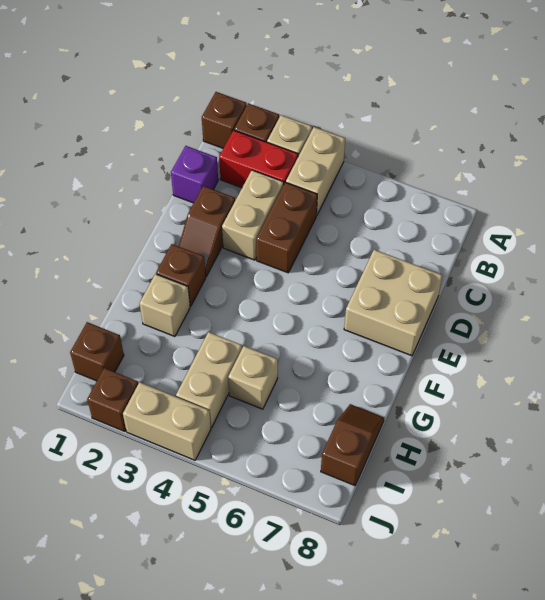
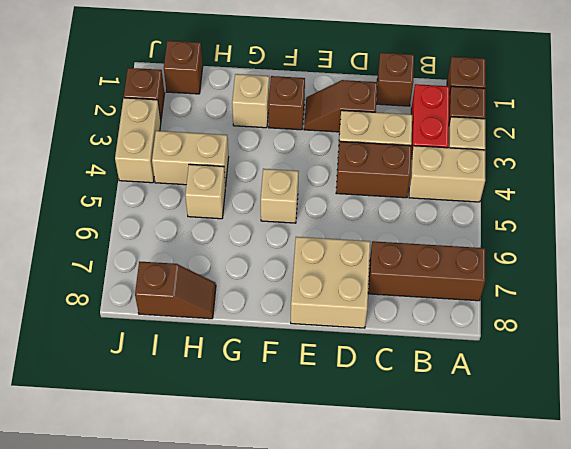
none -> brown brick A7:C7 level 1
purple brick C1 level 1 -> brown brick C1 level 1
none -> tan brick F5 level 1

